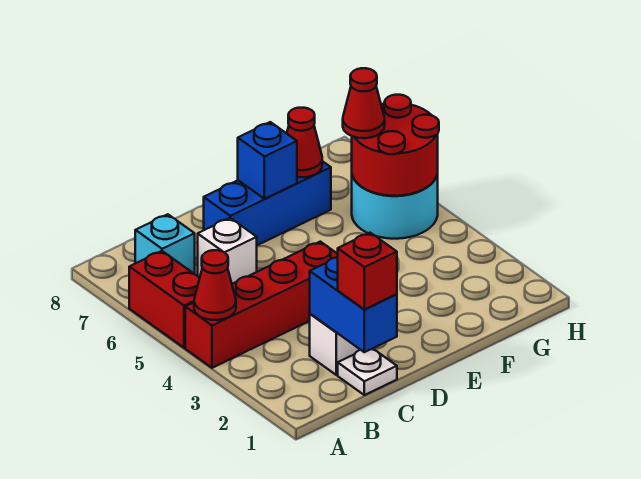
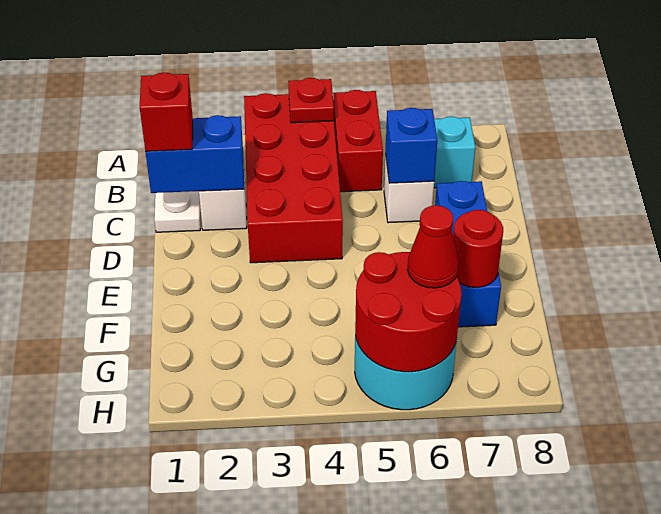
red brick A4:D4 level 1 -> red brick A3:D4 level 1
red cone A4 level 2 -> red plate A4 level 2
red brick A5:A6 level 1 -> red brick A5:B5 level 1
blue brick E7 level 2 -> blue brick C6 level 2
red cone F7 level 2 -> red round brick F7 level 2

